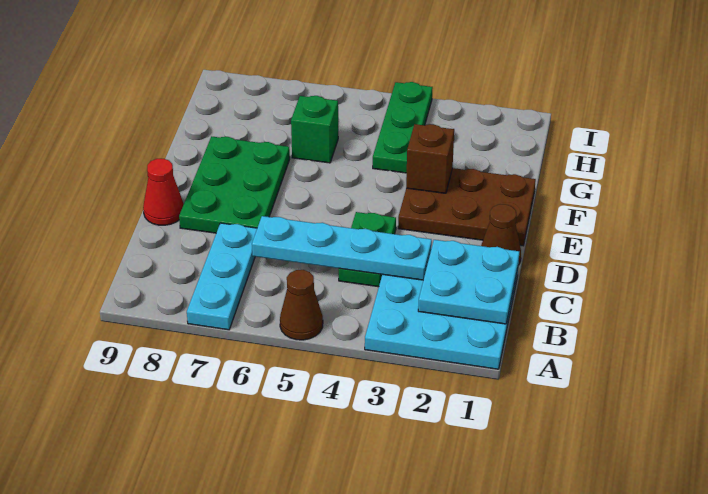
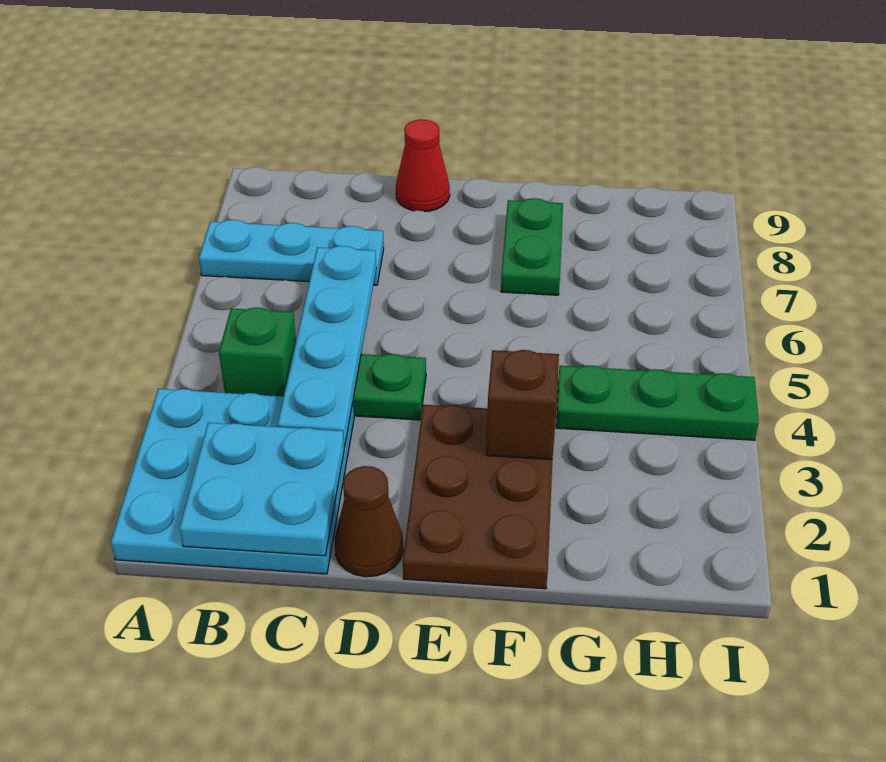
brown cone A5 level 1 -> none
green plate D7:F8 level 1 -> green plate F7:F8 level 1
green brick G6 level 1 -> green brick B4 level 1

